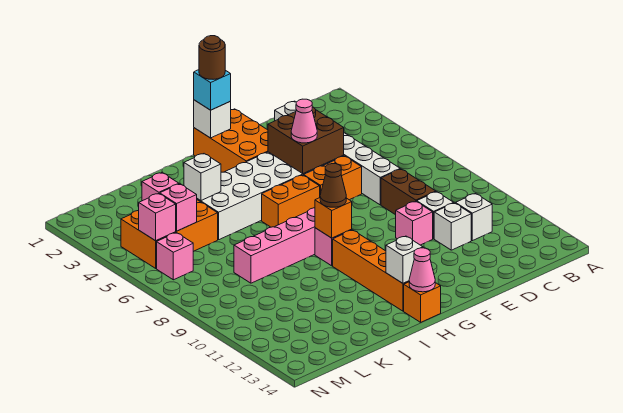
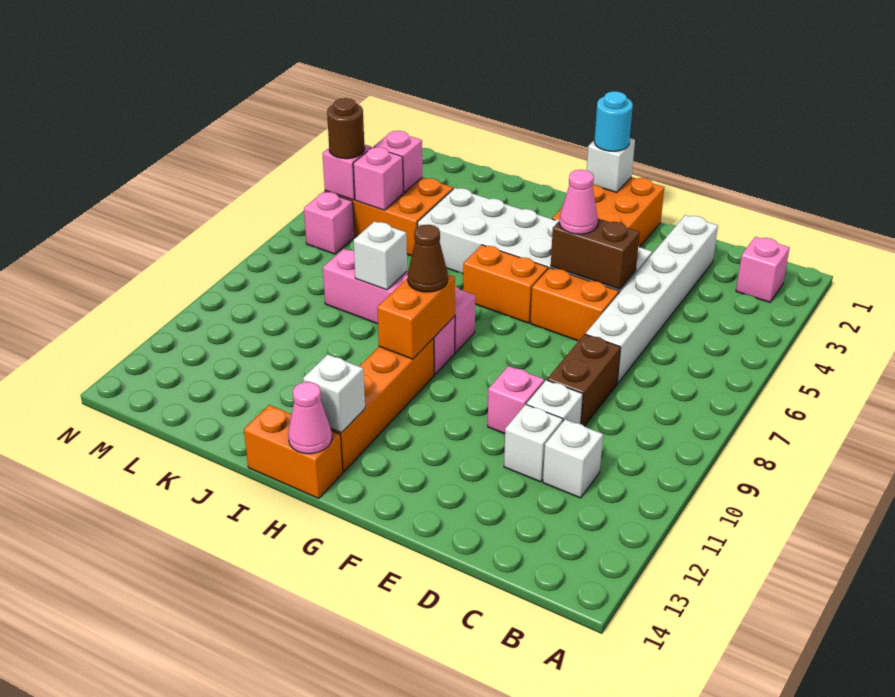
none -> pink brick B2 level 1
brown brick E4:F5 level 2 -> brown brick E5:F5 level 2
cyan brick G1 level 3 -> cyan round brick G1 level 3
brown round brick G1 level 4 -> brown round brick M5 level 3
orange brick H9 level 2 -> orange brick H9:H10 level 2
orange brick H14 level 1 -> orange brick H14:I14 level 1
white brick J4 level 2 -> white brick J8 level 2

